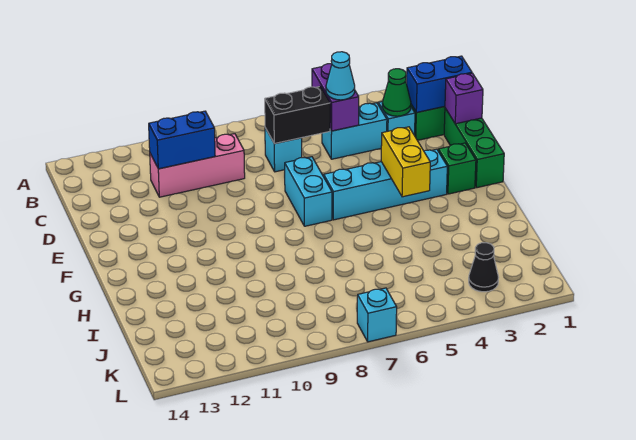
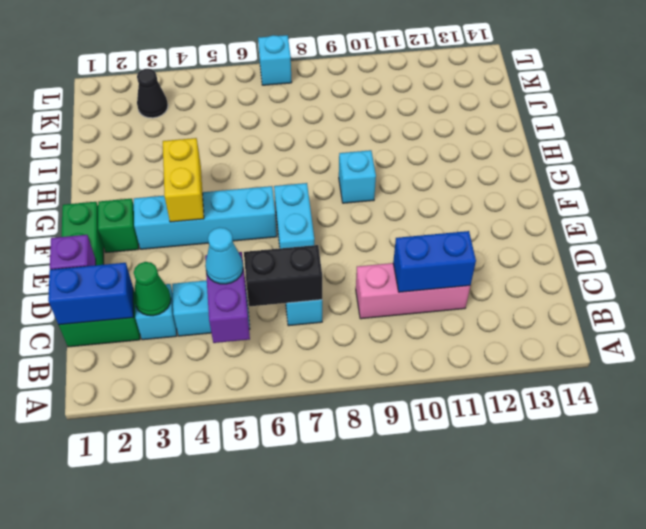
none -> cyan brick G9 level 1

